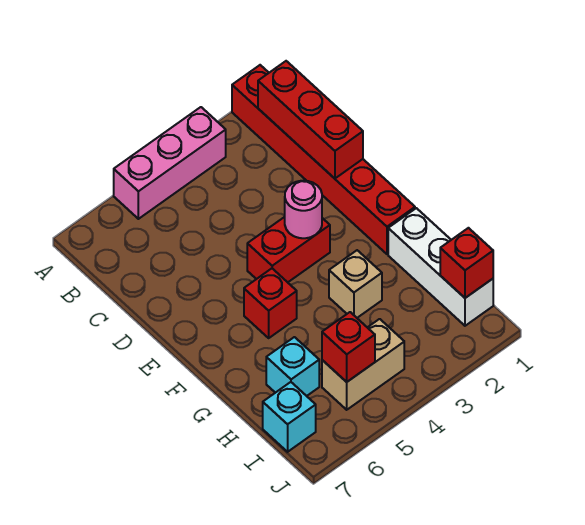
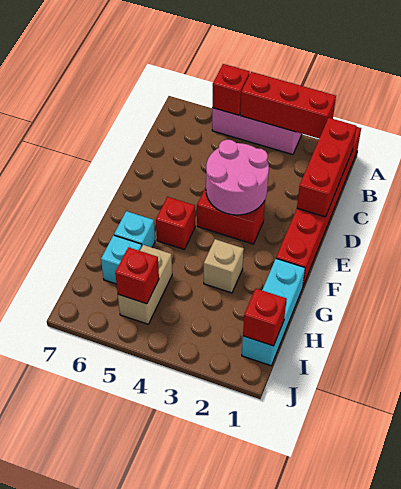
none -> red brick A2:A4 level 2
none -> red brick A5 level 2
pink round brick E3 level 2 -> pink round brick D3:E4 level 2
white brick G1:I1 level 1 -> cyan brick G1:I1 level 1
tan brick I4:I5 level 1 -> tan brick H5:I5 level 1
cyan brick I7 level 1 -> cyan brick G6 level 1

